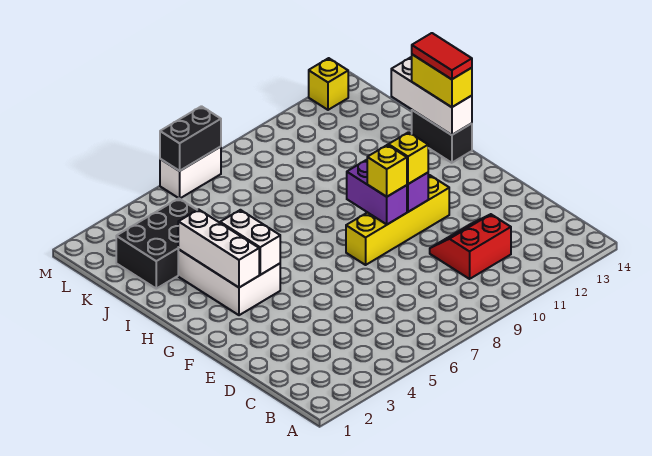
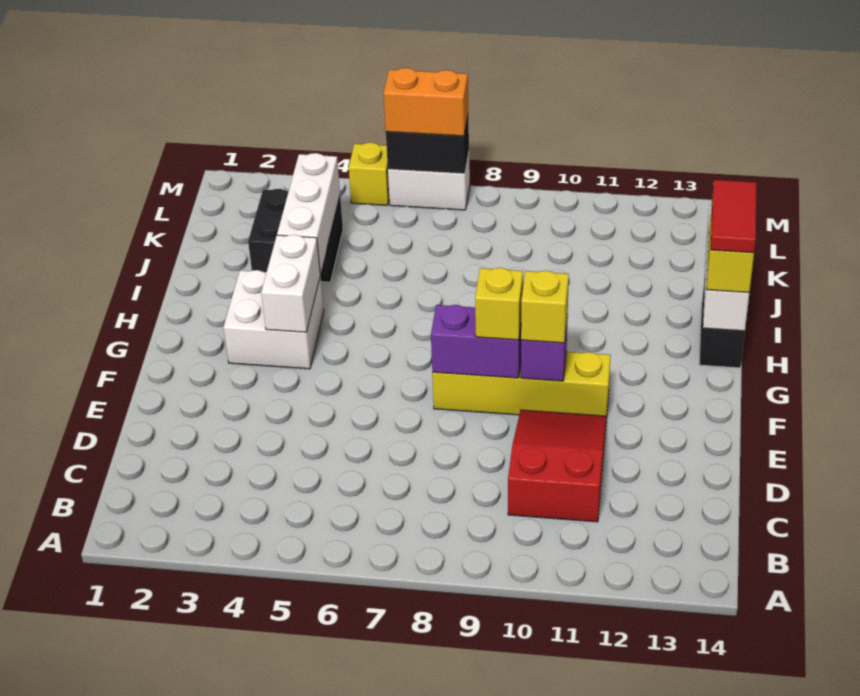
red slope C10:D11 level 1 top C -> red slope C10:E11 level 1 top C
purple brick F9:G9 level 2 -> purple brick F8:F9 level 2
white brick G3:I4 level 1 -> white brick G3:H4 level 1
white brick G3:I3 level 2 -> white brick I4:K4 level 2
black brick J2:K4 level 1 -> black brick J3:K4 level 1
none -> orange brick M6:M7 level 3
yellow brick M13 level 1 -> yellow brick M5 level 1

